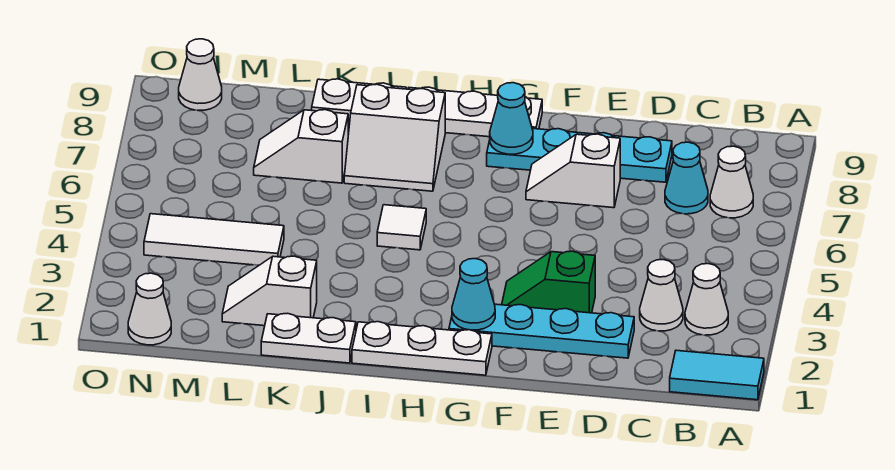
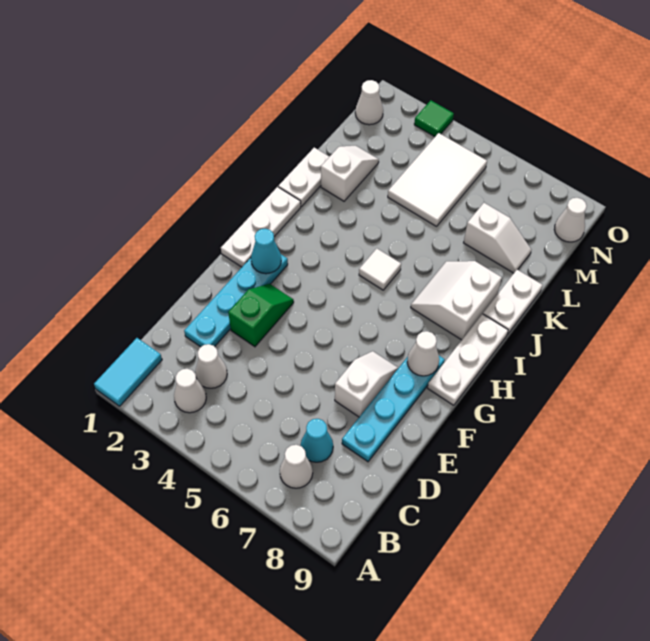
cyan cone G8 level 2 -> white cone G8 level 2
white slope K7:L7 level 1 top K -> white slope L7:L8 level 1 top 7
white tile L4:N4 level 1 -> white tile L4:N5 level 1
none -> green tile O3 level 1

